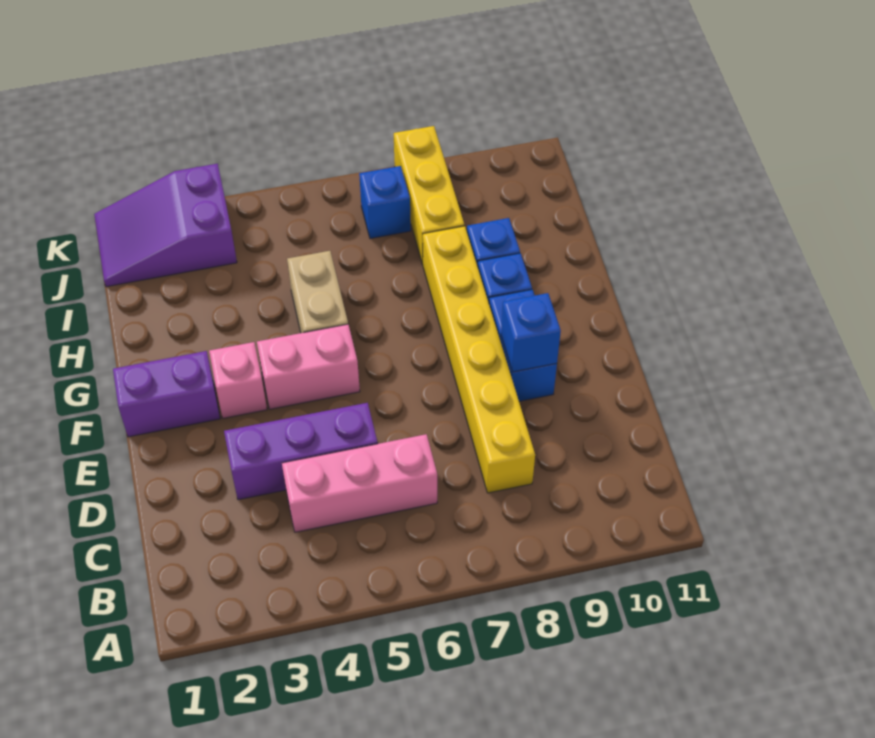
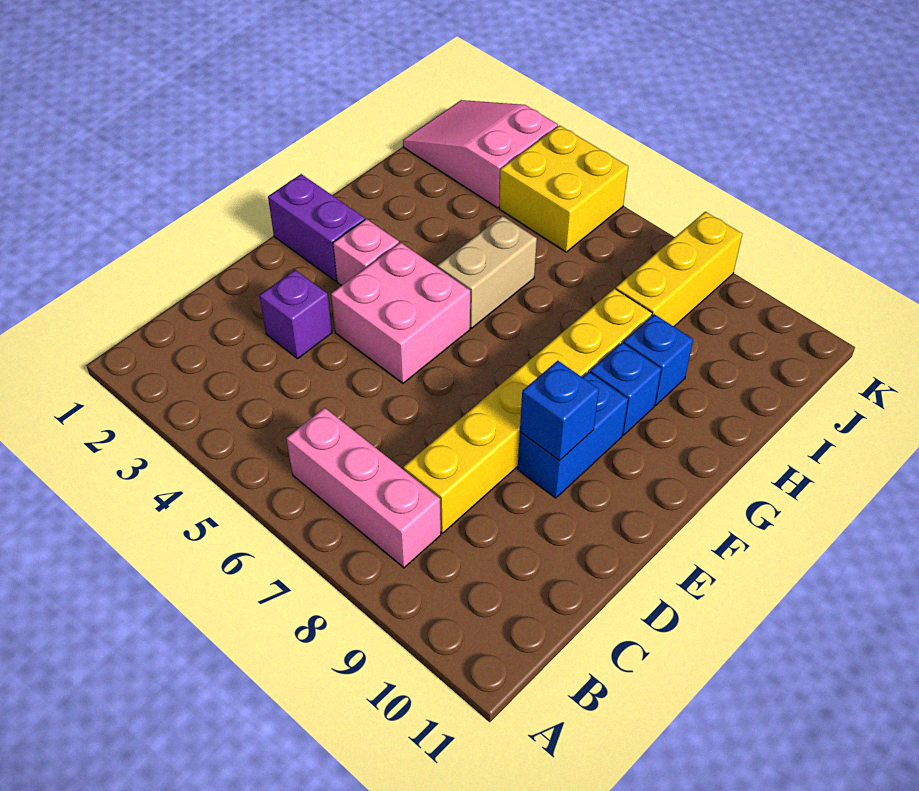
pink brick C4:C6 level 1 -> pink brick B6:B8 level 1
purple brick D3:D5 level 1 -> purple brick D3 level 1
pink brick F4:F5 level 1 -> pink brick E4:F5 level 1
purple slope J1:K3 level 1 top 3 -> pink slope J1:K3 level 1 top 3
none -> yellow brick J4:K5 level 1
blue brick J7 level 1 -> none

